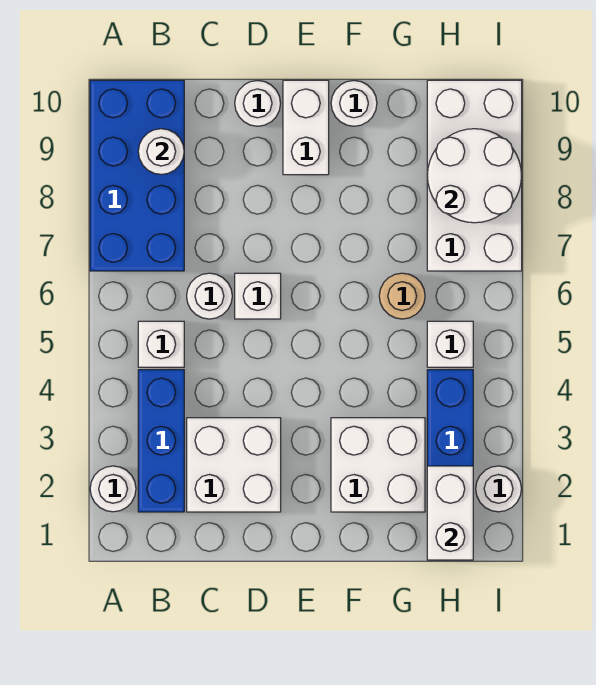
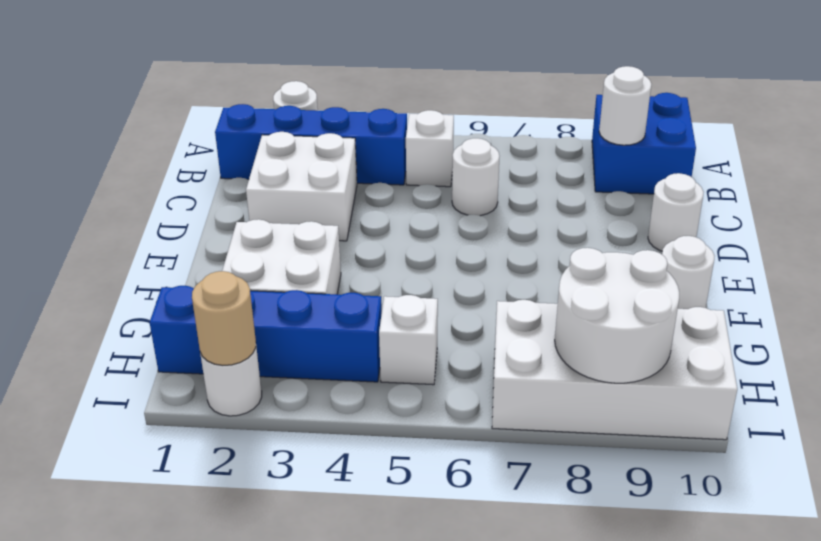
blue brick A7:B10 level 1 -> blue brick A9:B10 level 1
blue brick B2:B4 level 1 -> blue brick B1:B4 level 1
white brick D6 level 1 -> none
white brick E9:E10 level 1 -> none
tan round brick G6 level 1 -> tan round brick I2 level 2
white brick H1:H2 level 2 -> none

